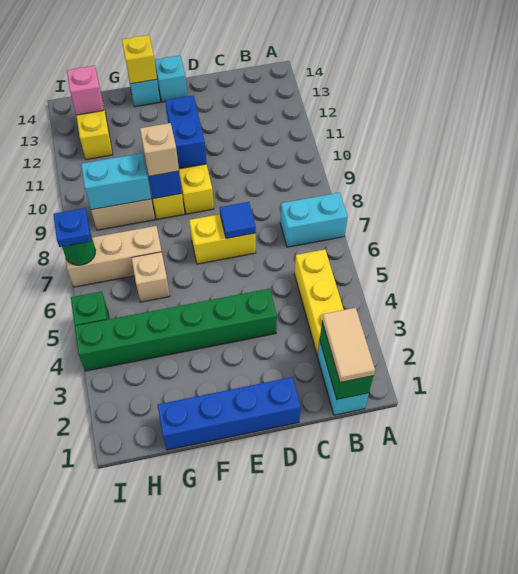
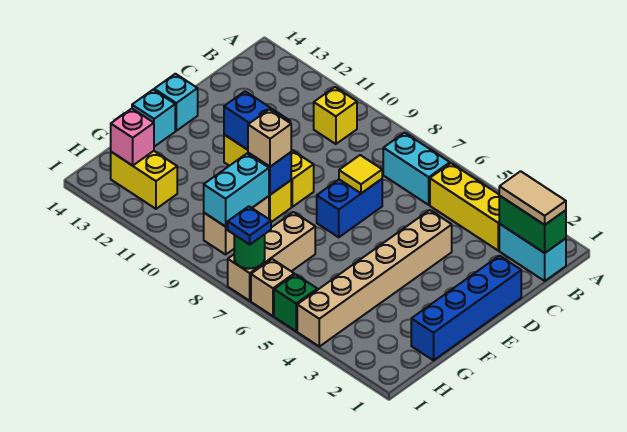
cyan brick A7:B7 level 1 -> cyan brick B6:B7 level 1
green brick D4:I4 level 1 -> tan brick D4:I4 level 1
yellow brick D7:E7 level 1 -> blue brick D7:E7 level 1
blue tile D7 level 2 -> yellow tile D7 level 2
yellow brick F14 level 2 -> yellow brick B10 level 1
tan brick G6 level 1 -> tan brick I6 level 1

